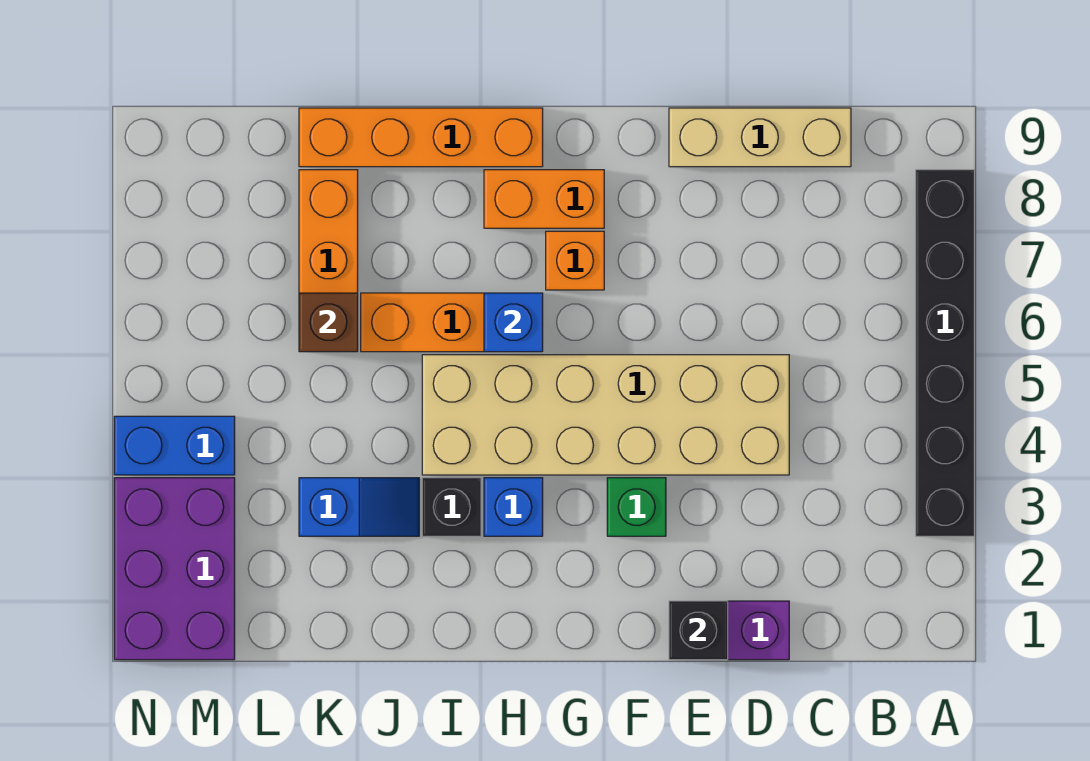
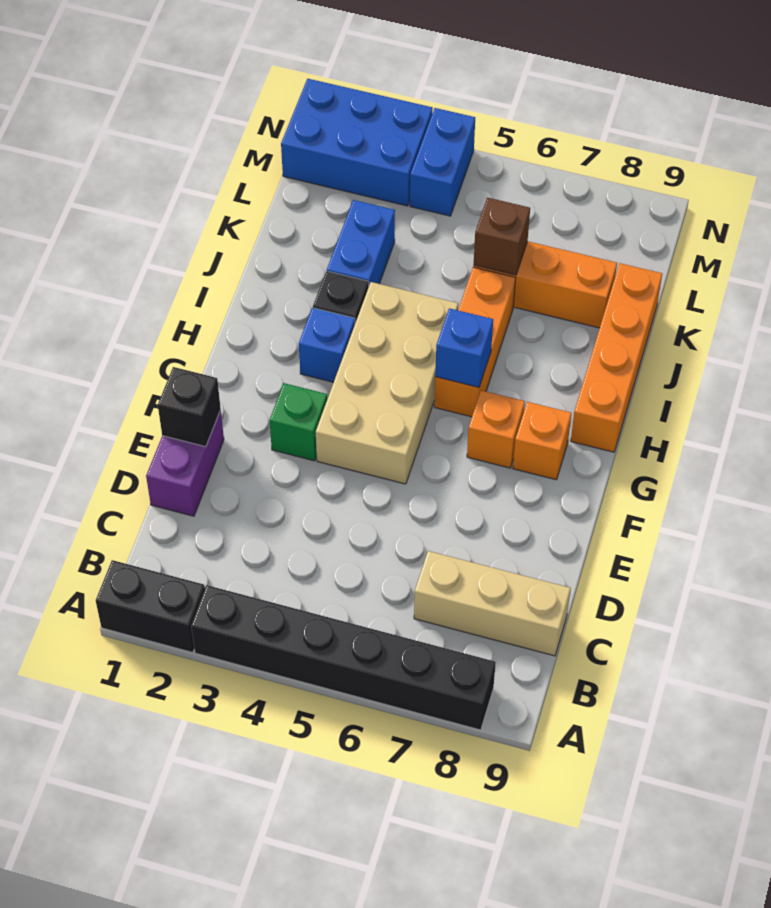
none -> black brick A1:A2 level 1
tan brick C9:E9 level 1 -> tan brick C7:C9 level 1
tan brick D4:I5 level 1 -> tan brick F4:I5 level 1
orange brick G8:H8 level 1 -> orange brick G8 level 1
blue slope J3:K3 level 1 top K -> blue brick J3:K3 level 1
purple brick M1:N3 level 1 -> blue brick M1:N3 level 1

